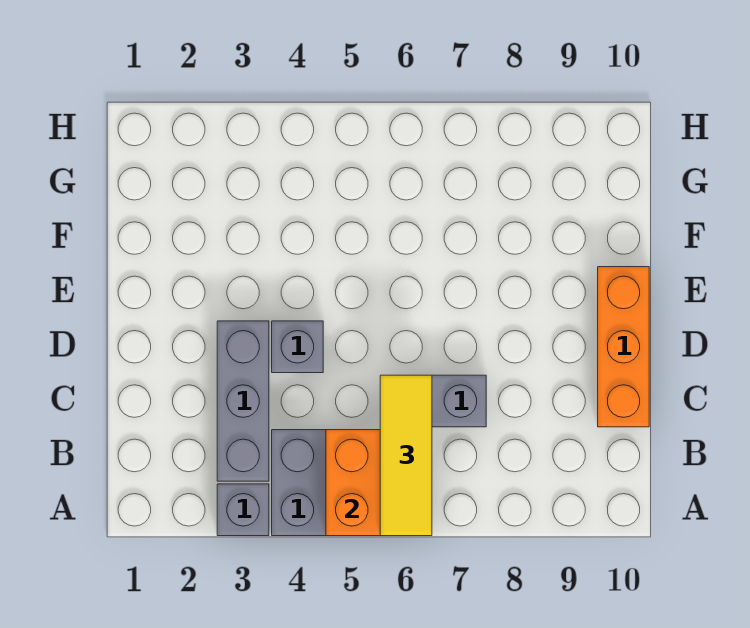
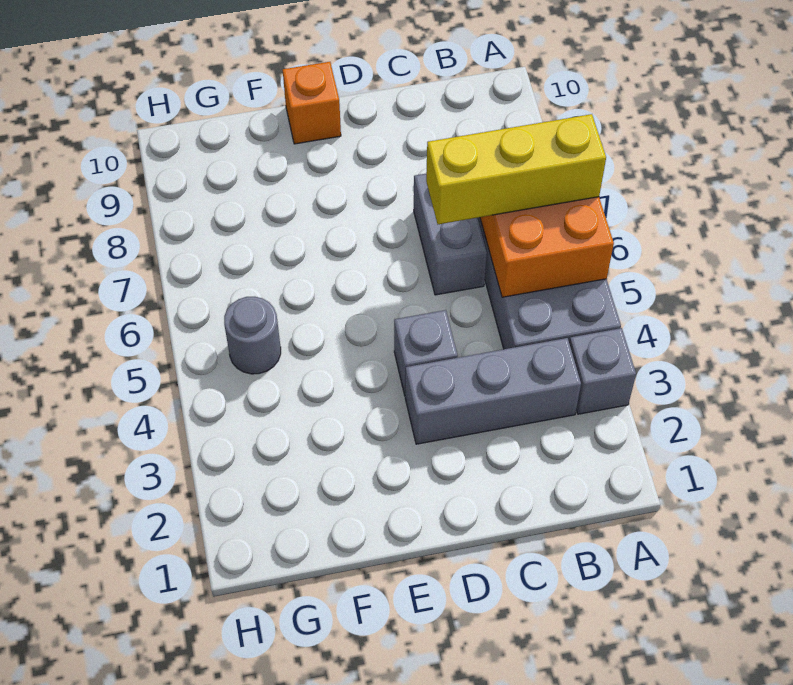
yellow tile A6:C6 level 3 -> yellow brick A6:C6 level 3
orange brick C10:E10 level 1 -> orange brick E10 level 1
none -> grey round brick G5 level 1

